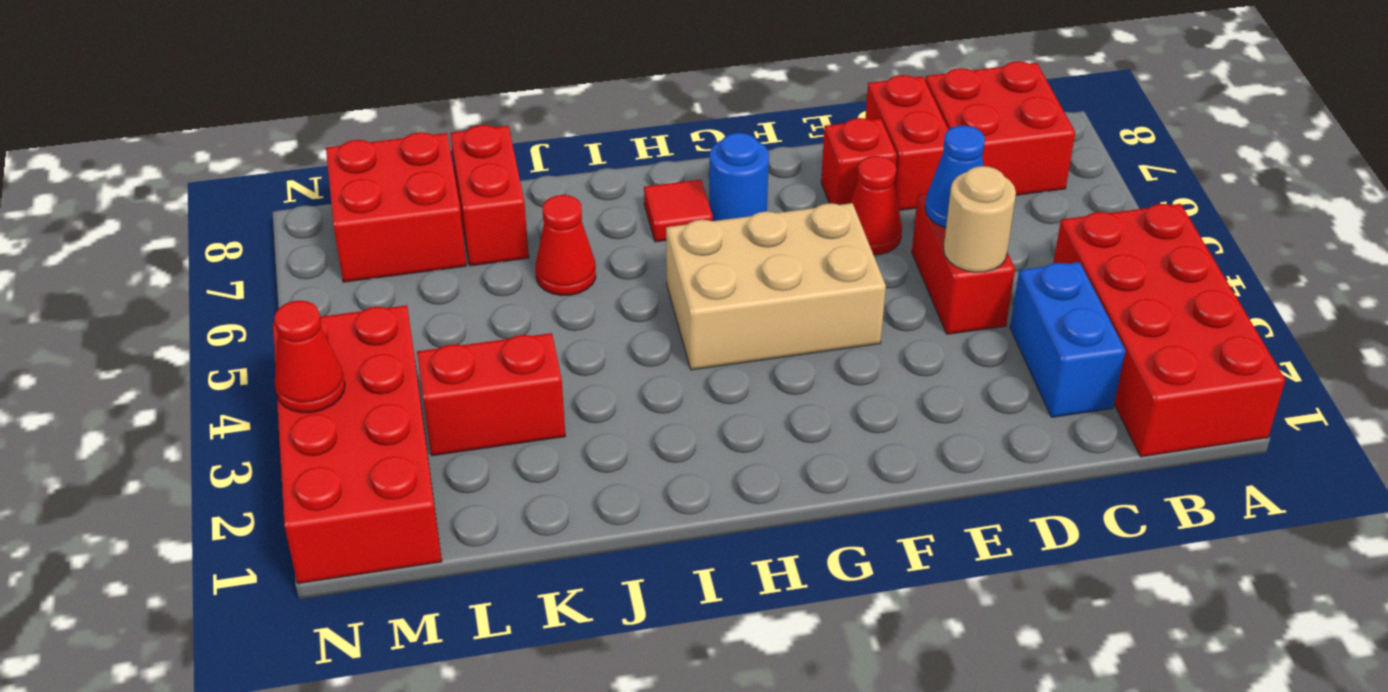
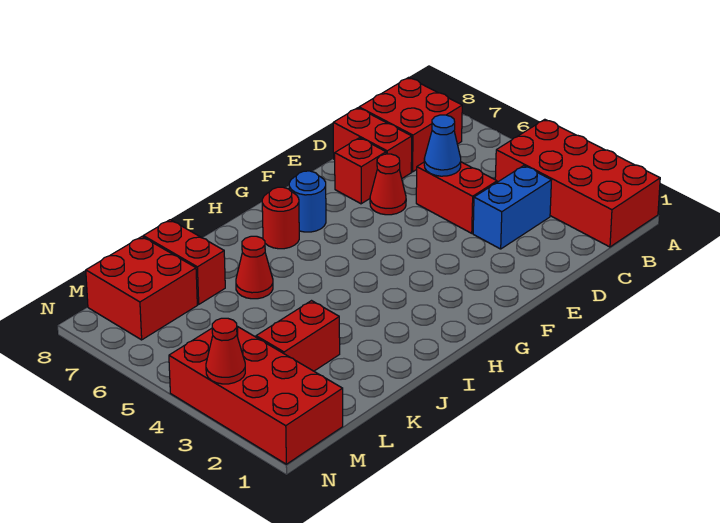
blue brick C2:C3 level 1 -> blue brick C3:D3 level 1
tan round brick D4 level 2 -> none
tan brick F4:H5 level 1 -> none
red tile H7 level 1 -> red round brick H7 level 1

